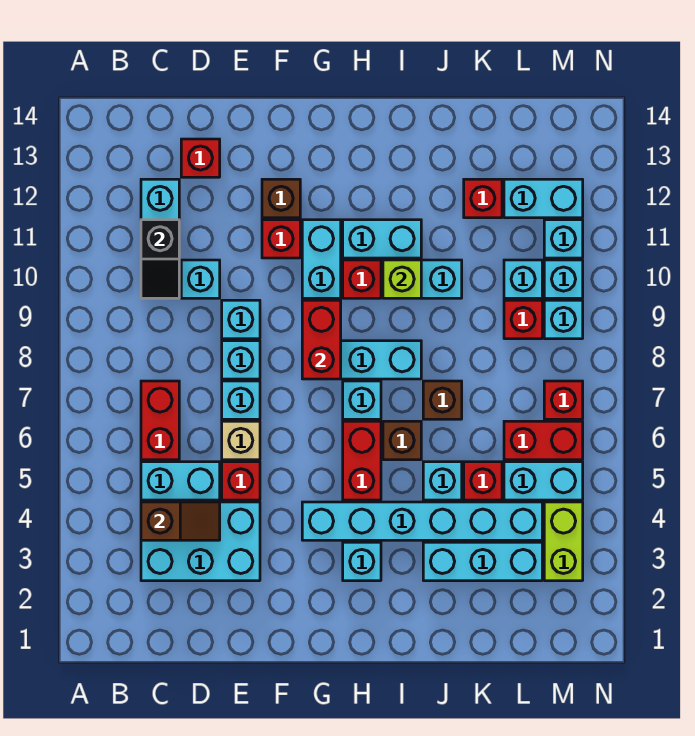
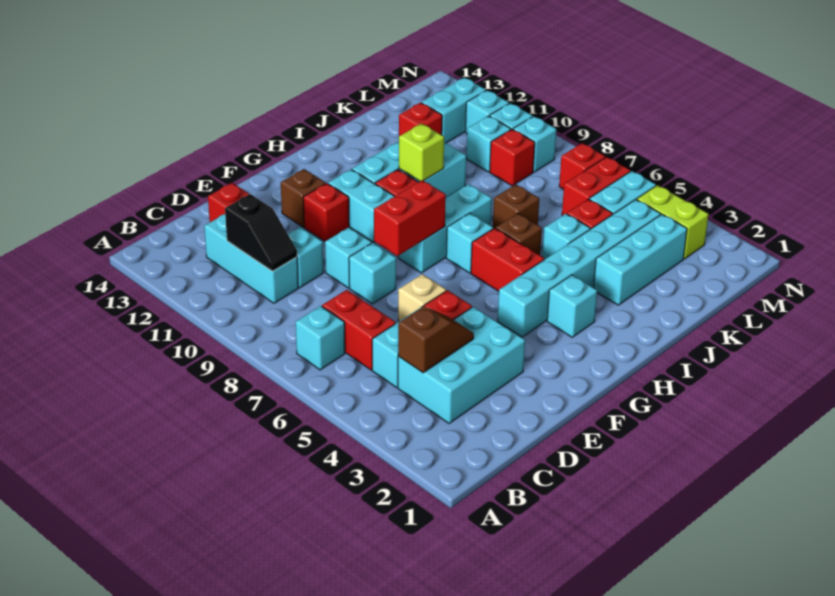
cyan brick E7 level 1 -> cyan brick B7 level 1
red brick G8:G9 level 2 -> red brick F8:G8 level 2

